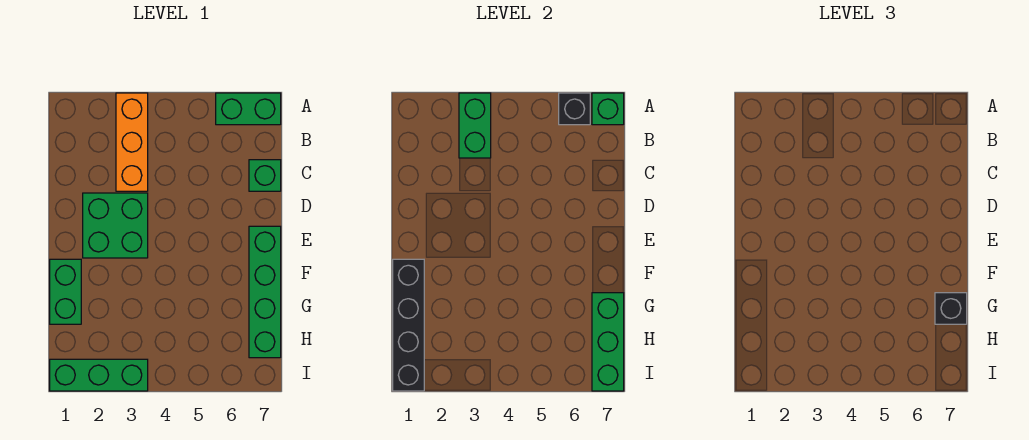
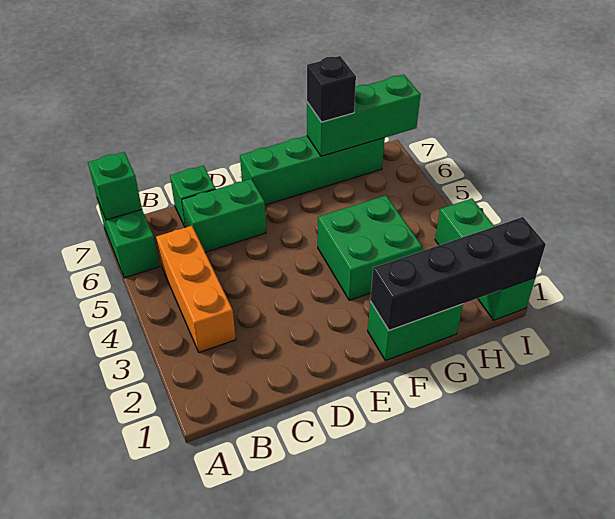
orange brick A3:C3 level 1 -> orange brick B3:B5 level 1
green brick A3:B3 level 2 -> green brick C6:D6 level 1
black brick A6 level 2 -> none
green brick D2:E3 level 1 -> green brick F3:G4 level 1

